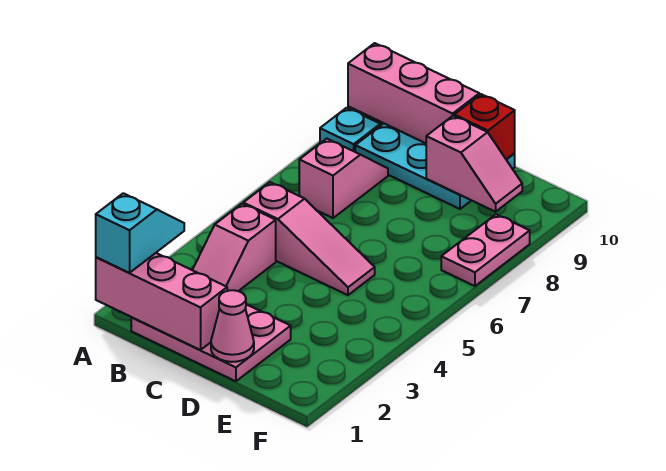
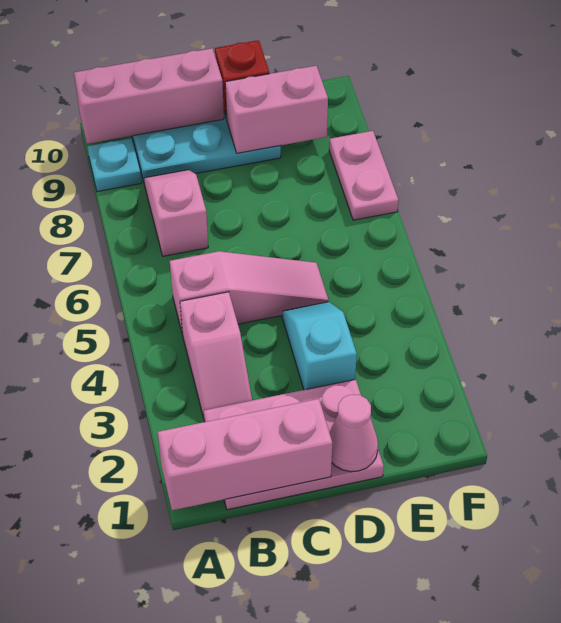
cyan slope A1:A2 level 3 top 1 -> cyan slope D3:D4 level 1 top 3
pink slope D9:E9 level 2 top D -> pink brick D9:E9 level 2

